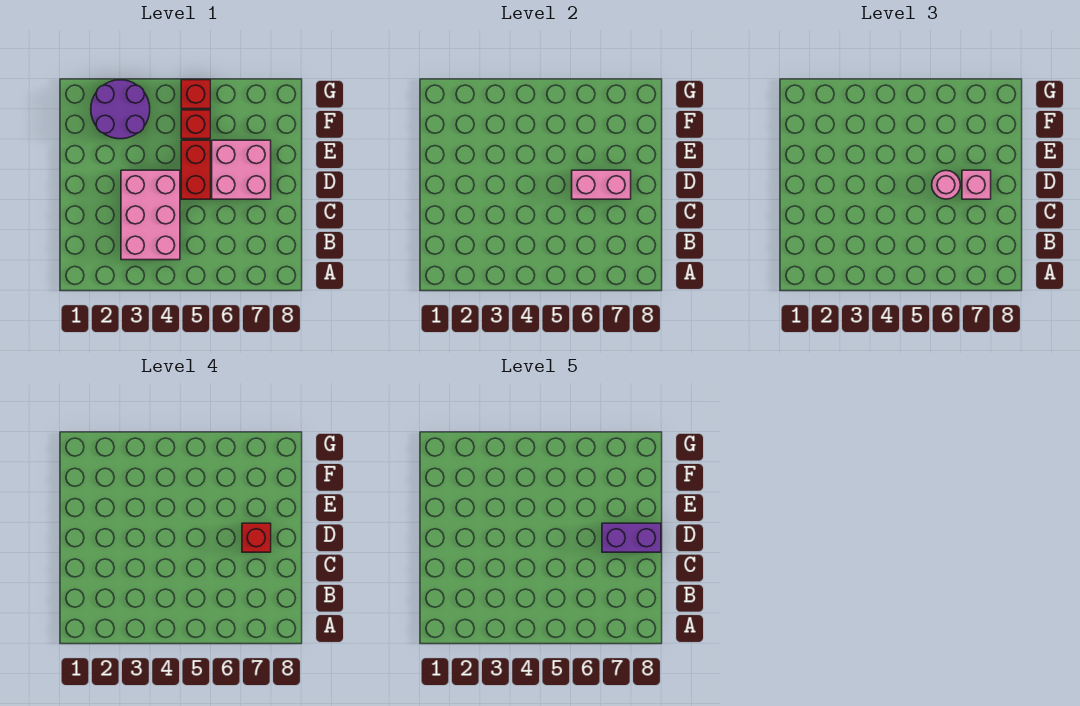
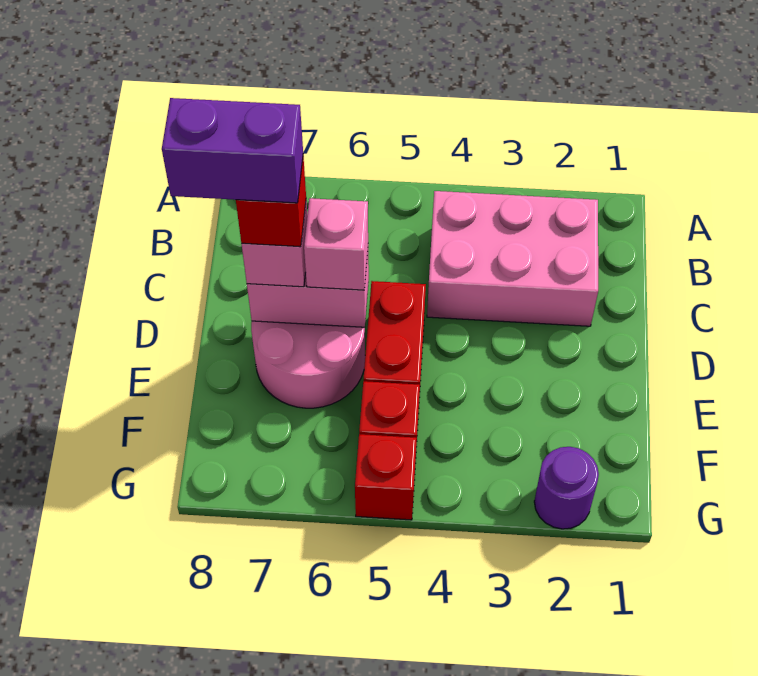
pink brick B3:D4 level 1 -> pink brick B2:C4 level 1
pink brick D6:E7 level 1 -> pink round brick D6:E7 level 1
pink round brick D6 level 3 -> pink brick D6 level 3
purple round brick F2:G3 level 1 -> purple round brick G2 level 1

